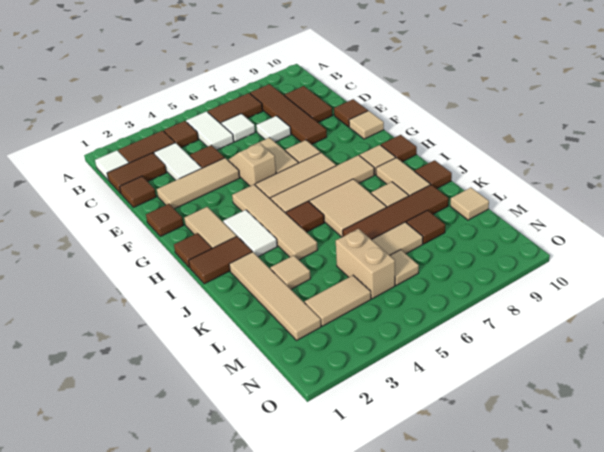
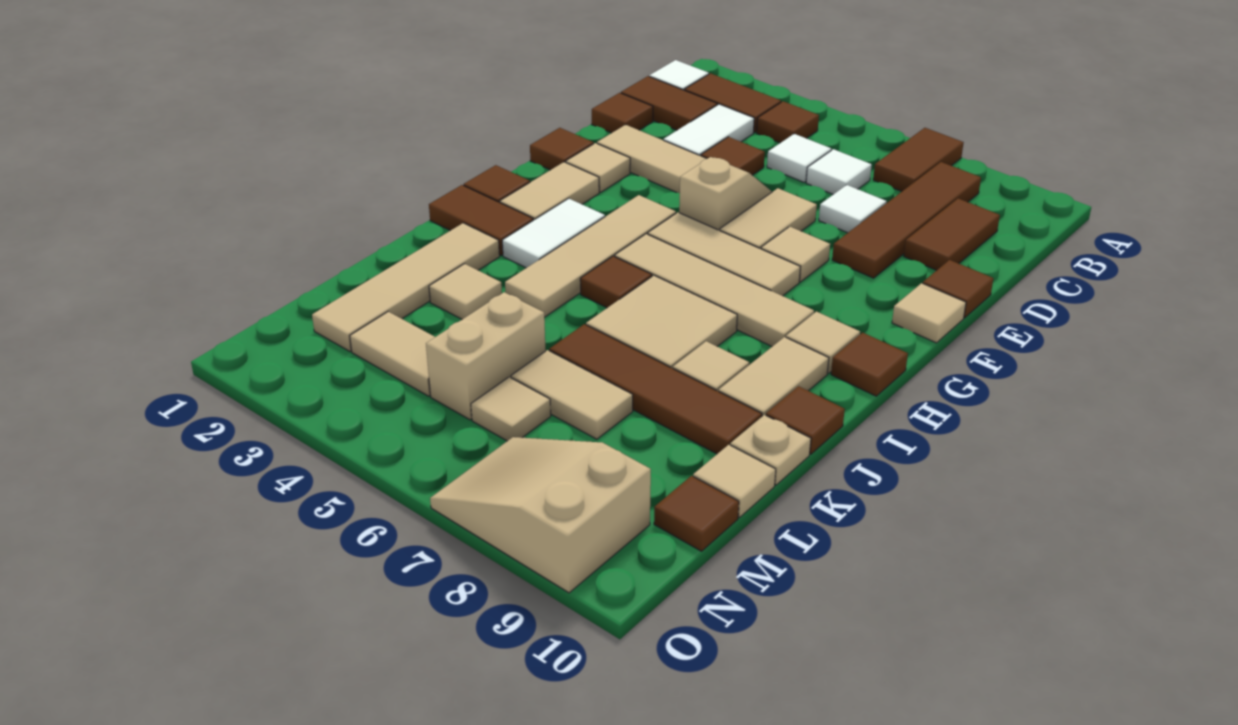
white tile B5:C5 level 1 -> white tile C5 level 1
brown tile B6:B7 level 1 -> brown tile A7:B7 level 1
none -> tan tile F2 level 1
none -> tan plate K10 level 1
brown tile L8 level 1 -> brown tile M10 level 1
none -> tan slope N7:O9 level 1 top 9

